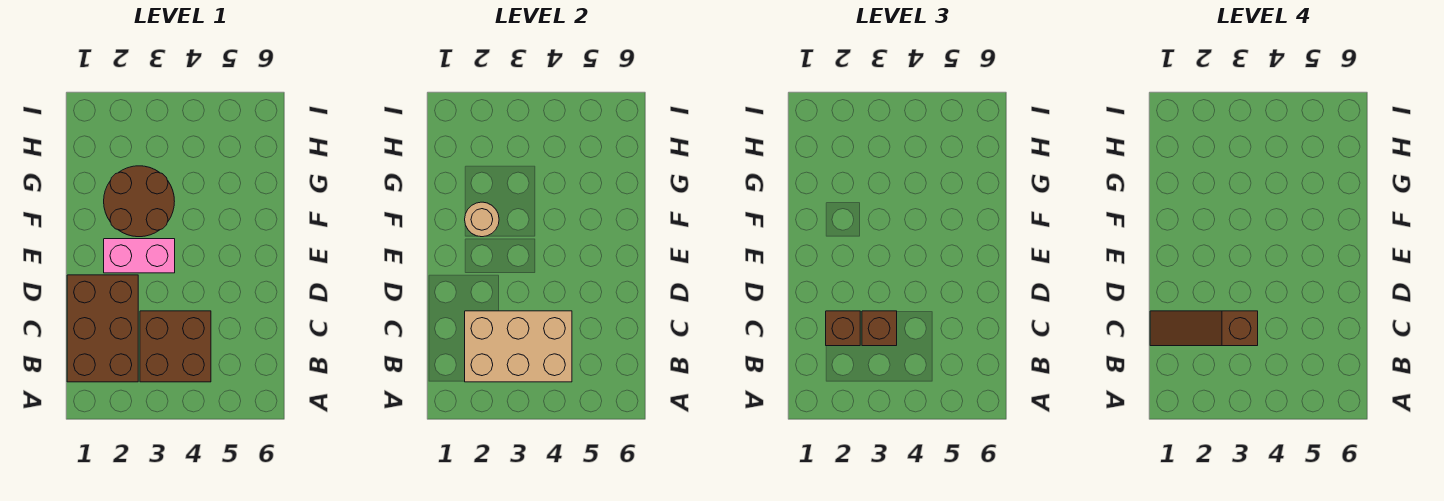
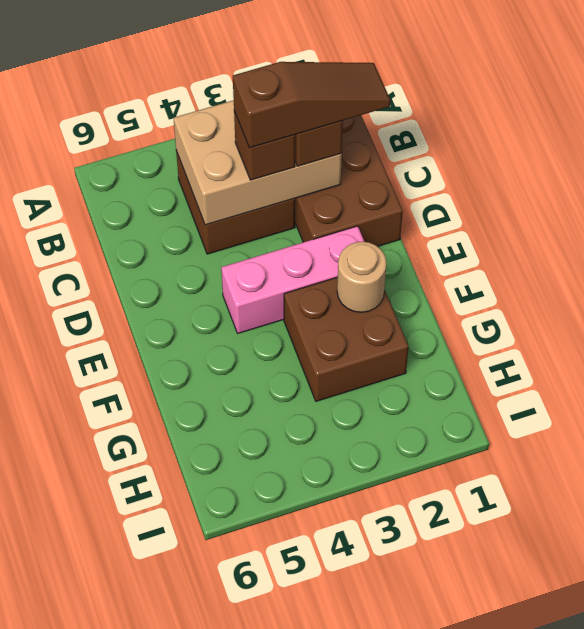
pink brick E2:E3 level 1 -> pink brick E2:E4 level 1
brown round brick F2:G3 level 1 -> brown brick F2:G3 level 1

